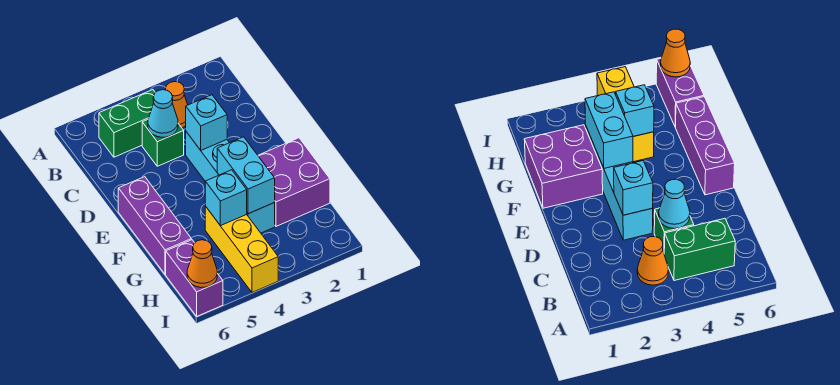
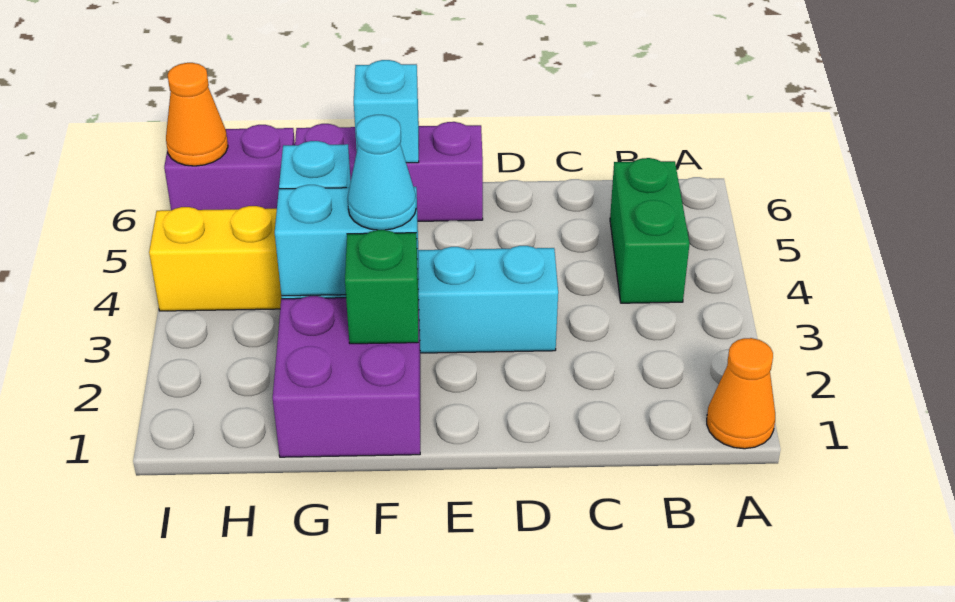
orange cone B3 level 1 -> orange cone A1 level 1
green brick C4 level 1 -> green brick F2 level 2
cyan cone C4 level 2 -> cyan cone F3 level 3
cyan brick D3 level 2 -> cyan brick F6 level 2

